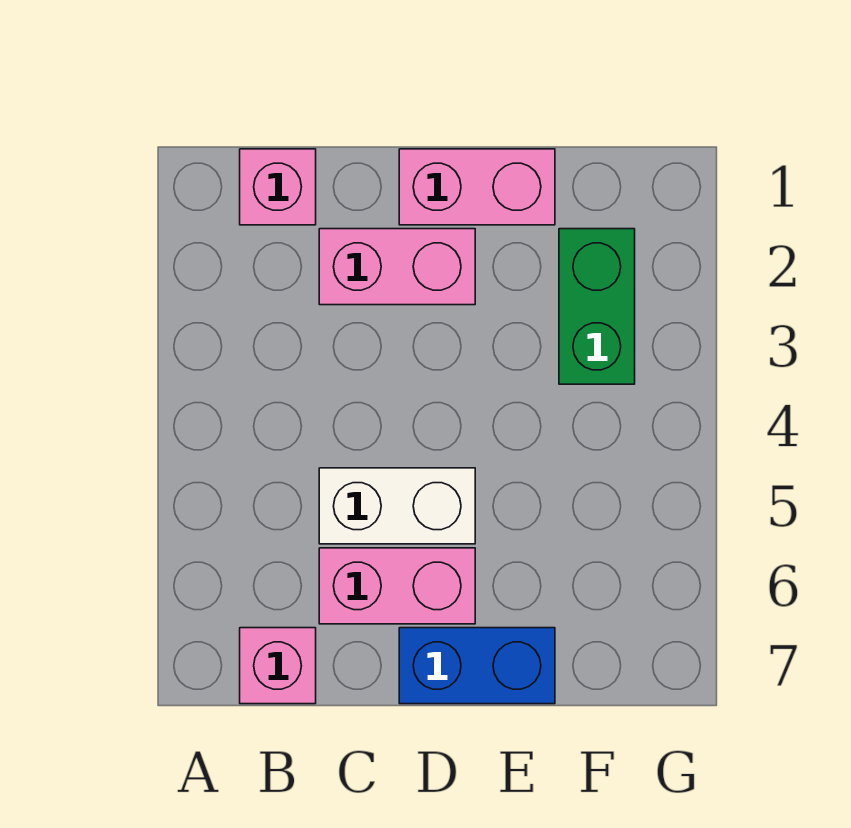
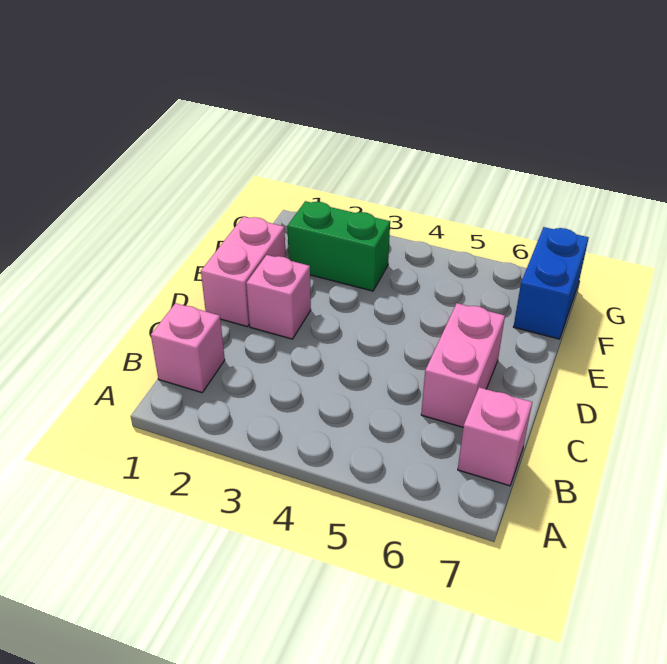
pink brick C2:D2 level 1 -> pink brick D2 level 1
white brick C5:D5 level 1 -> none
blue brick D7:E7 level 1 -> blue brick F7:G7 level 1

